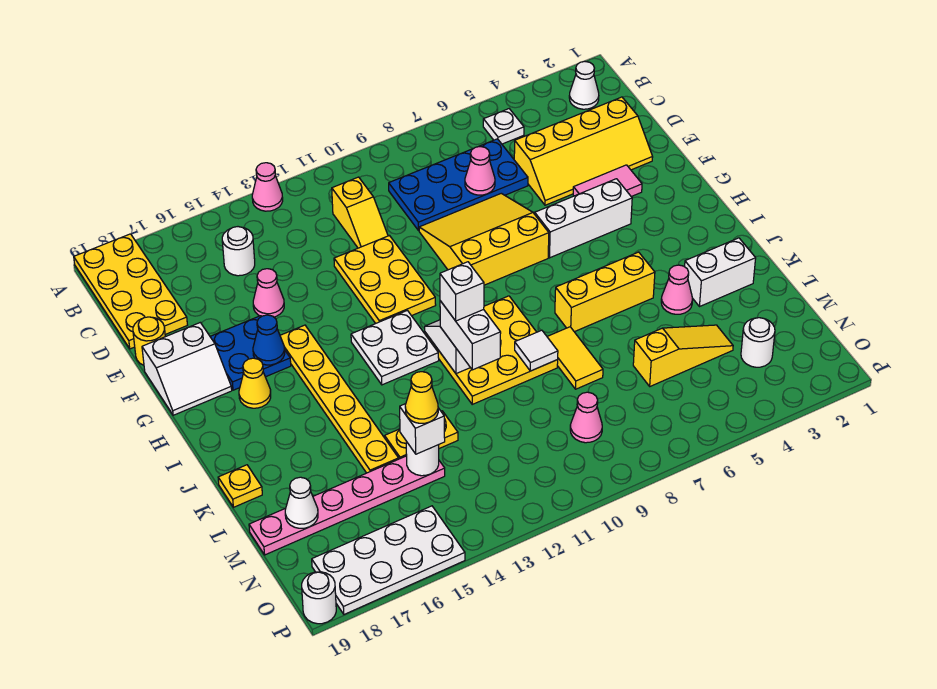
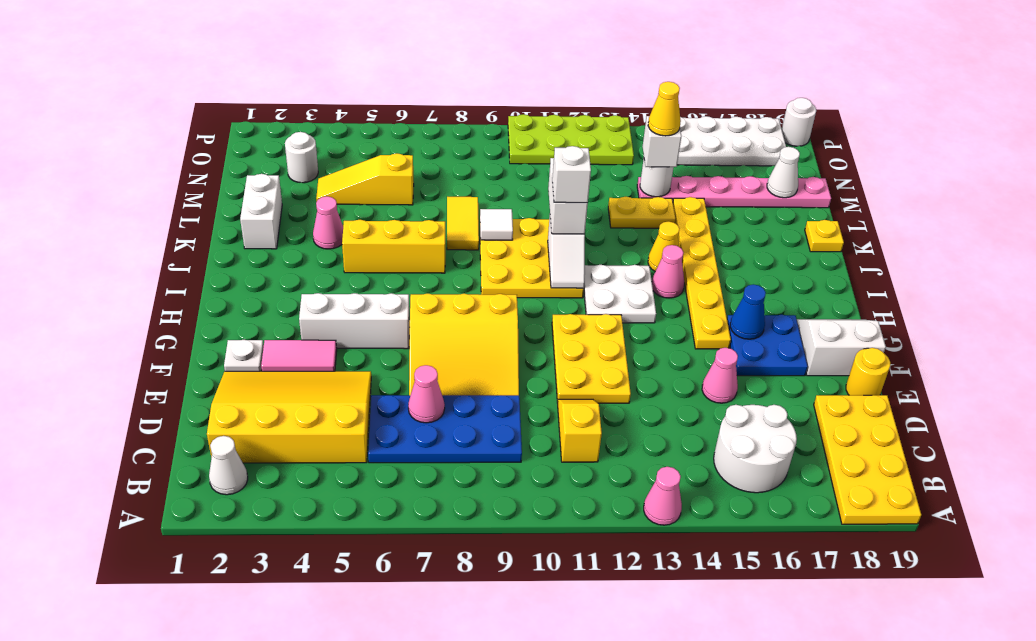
white plate B5 level 1 -> white plate F2 level 1
white round brick C15 level 1 -> white round brick B15:C16 level 1
yellow slope D2:E5 level 1 top D -> yellow slope C2:E5 level 1 top C
yellow cone H17 level 1 -> yellow cone J14 level 1
white brick K2:K3 level 1 -> white brick K2:L2 level 1
pink cone N9 level 1 -> pink cone I14 level 1
none -> lime plate O10:P13 level 1

